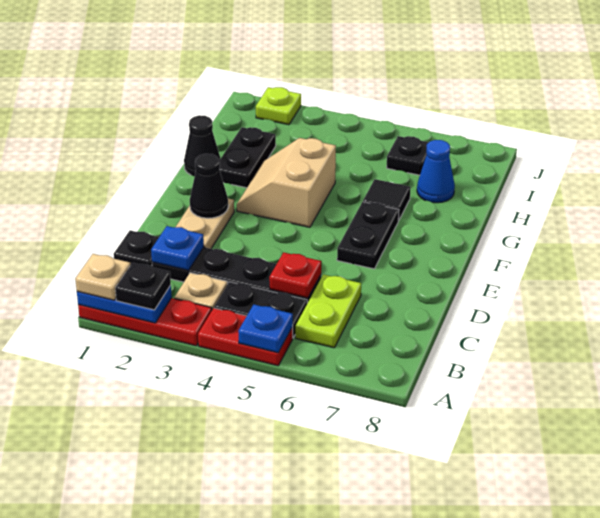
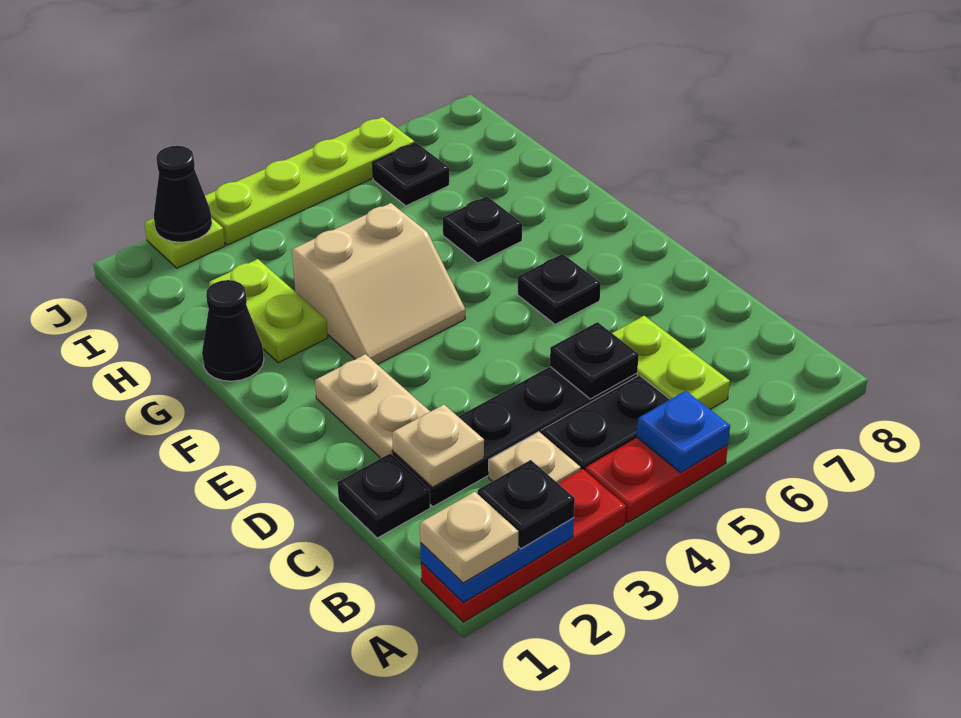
blue plate C2 level 2 -> tan plate C2 level 2
red plate C5 level 2 -> black plate C5 level 2
black cone E2 level 2 -> black cone J2 level 2
black plate E6:F6 level 1 -> black plate E6 level 1
tan slope F3:G4 level 1 top 4 -> tan slope F3:G4 level 1 top G
black plate G2:H2 level 1 -> lime plate G2:H2 level 1
black tile G6 level 1 -> black plate G6 level 1
blue cone H7 level 1 -> none
none -> lime plate J3:J6 level 1

